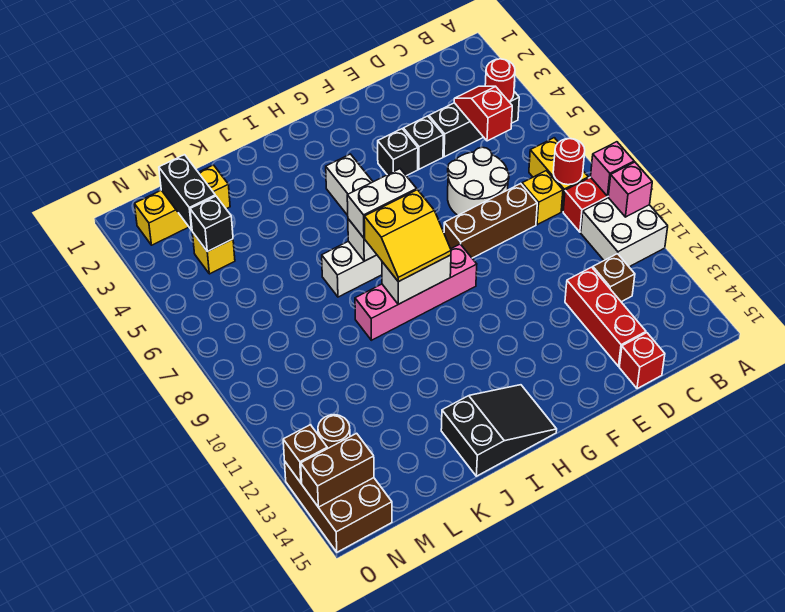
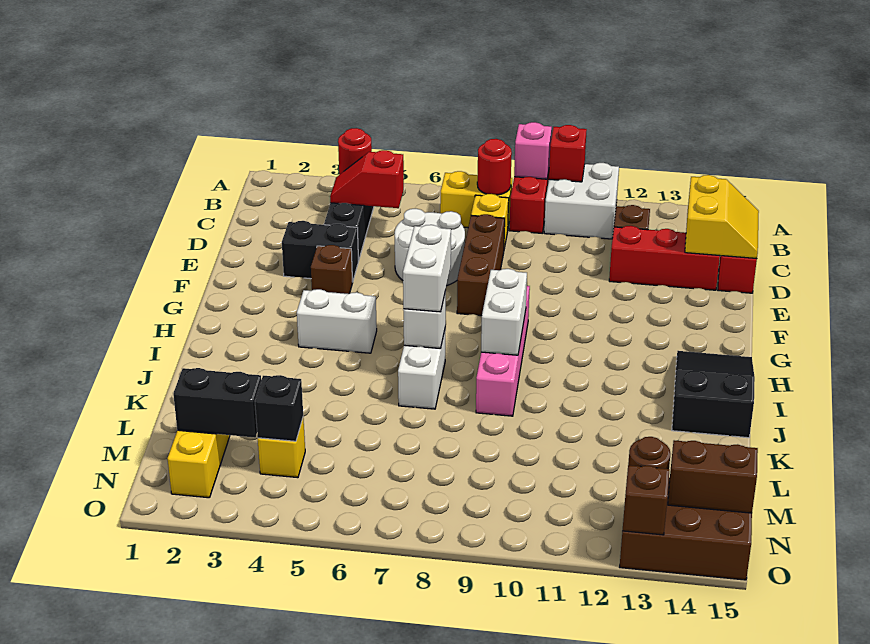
pink brick A10 level 2 -> red brick A10 level 2
black brick E4 level 1 -> black brick E3:E4 level 1
black brick F4 level 1 -> brown brick F4 level 1
yellow slope H8:I9 level 3 top 8 -> yellow slope C14:D15 level 2 top 14
brown brick N14:O14 level 2 -> brown brick N14:N15 level 2

